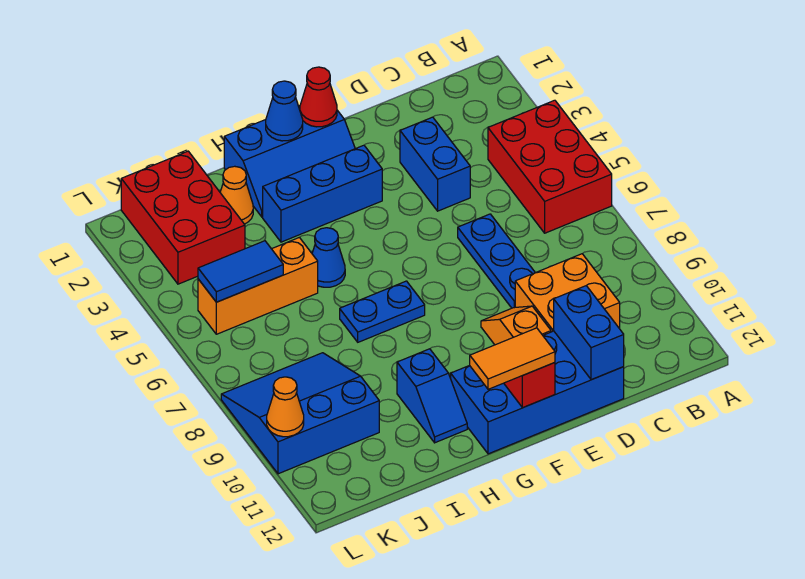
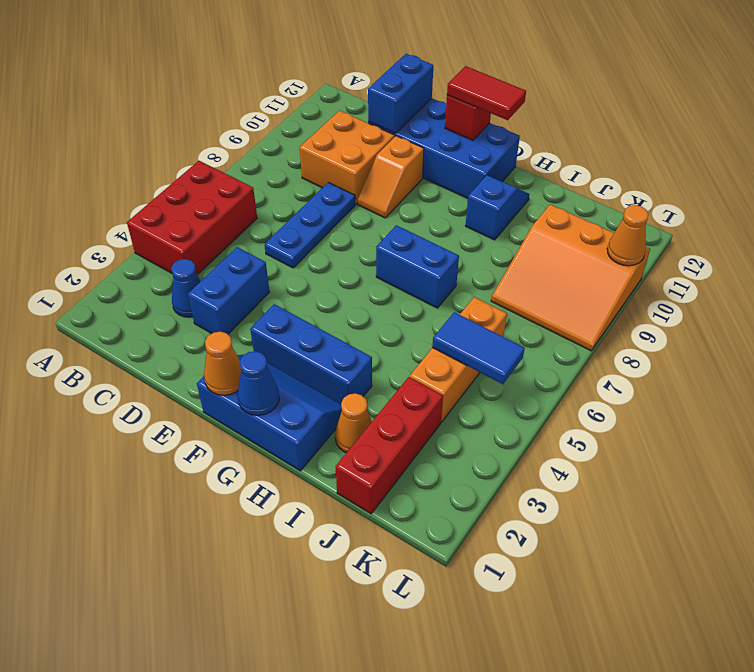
red cone F1 level 2 -> orange cone F1 level 2
orange tile F12:G12 level 3 -> red tile F12:G12 level 3
blue plate G7:H7 level 1 -> blue brick G7:H7 level 1
blue cone H5 level 1 -> blue cone C3 level 1
orange brick I5:K5 level 1 -> orange brick J4:J6 level 1
red brick J1:K3 level 1 -> red brick J1:J3 level 1
blue slope J8:L10 level 1 top 10 -> orange slope J8:L10 level 1 top 10

